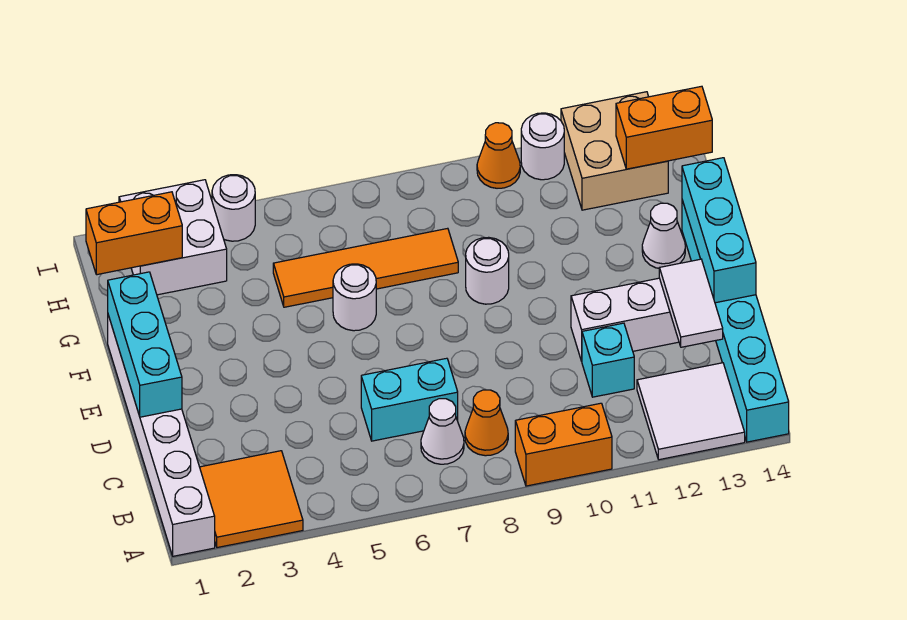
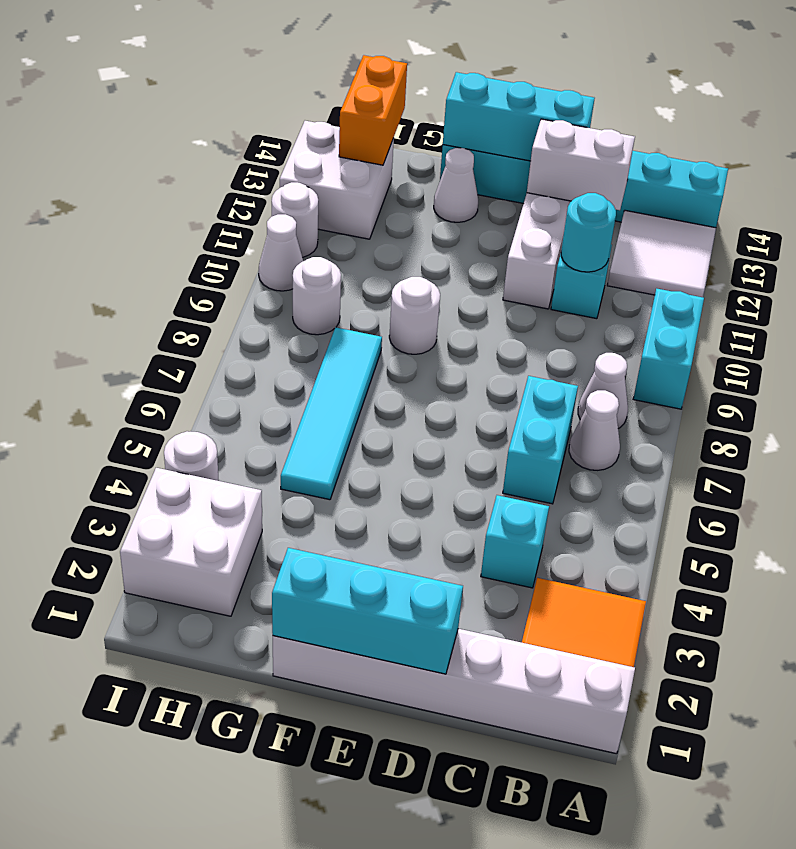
orange brick A9:A10 level 1 -> cyan brick A9:A10 level 1
orange cone B8 level 1 -> white cone B8 level 1
none -> cyan brick C4 level 1
none -> cyan round brick C11 level 2
white tile C13:D13 level 2 -> white brick C13:D13 level 2
white round brick F6 level 1 -> white round brick H9 level 1
orange tile G5:G8 level 1 -> cyan tile G5:G8 level 1
orange brick H1:H2 level 2 -> none
tan brick H12:I13 level 1 -> white brick H12:I13 level 1
orange cone I10 level 1 -> white cone I10 level 1

